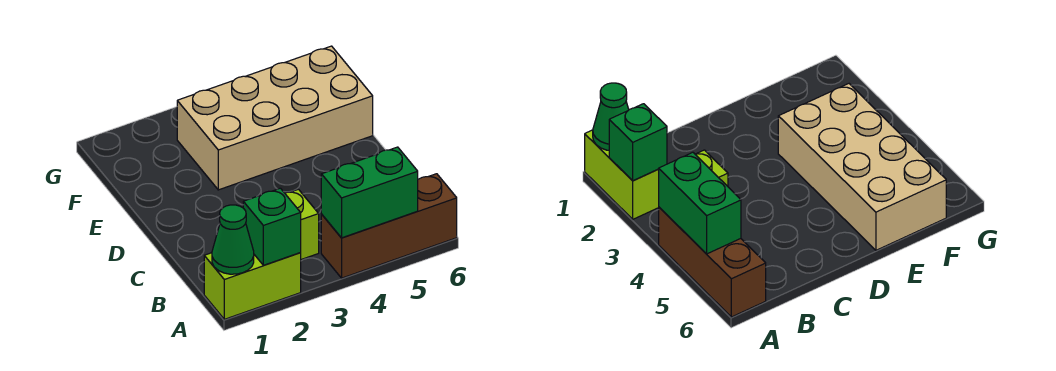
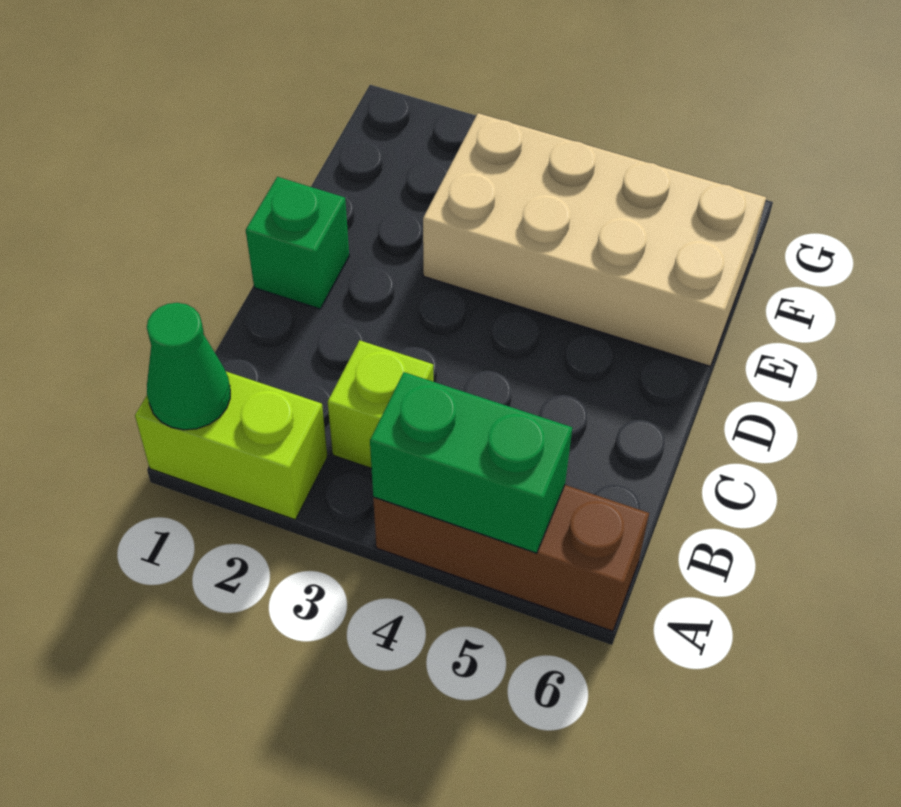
green brick A2 level 2 -> green brick D1 level 1

